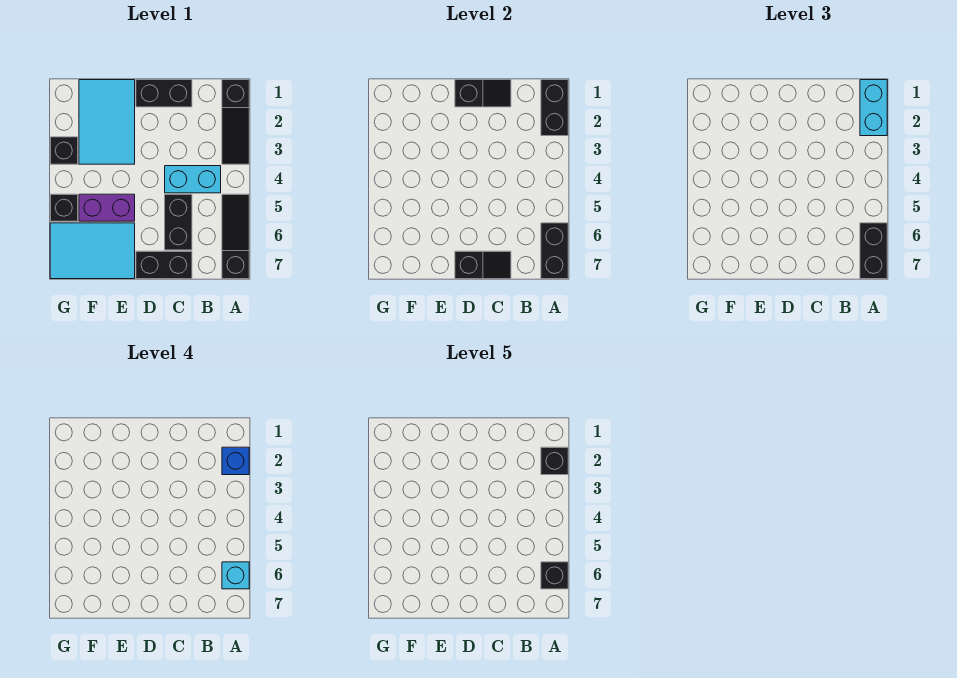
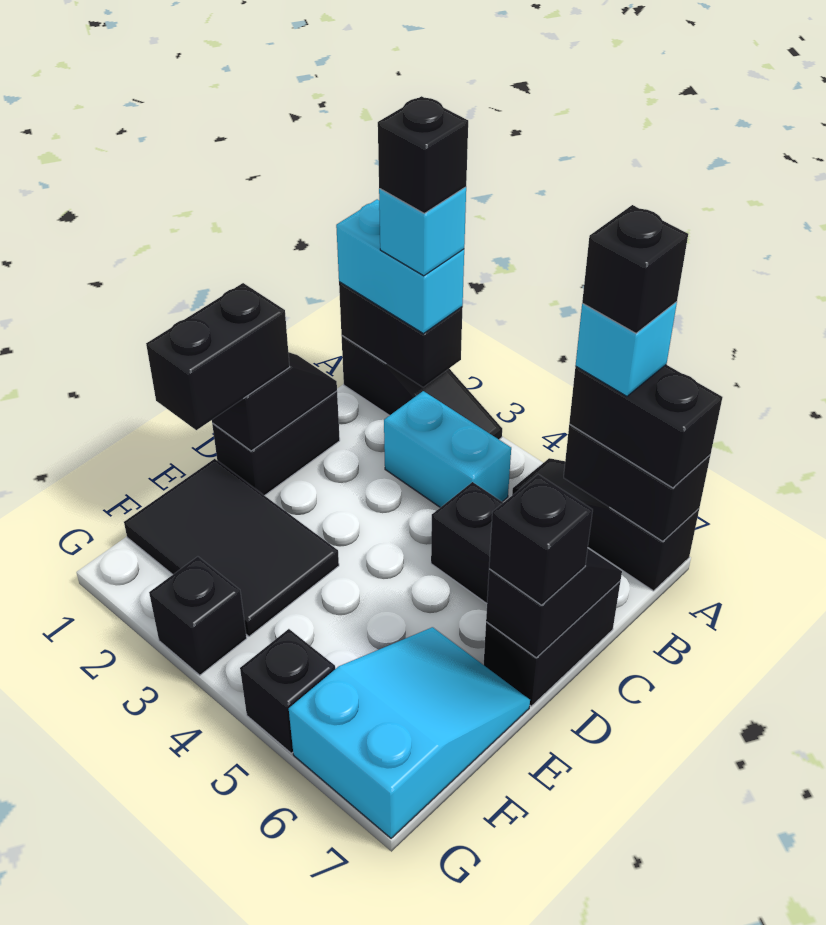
blue brick A2 level 4 -> cyan brick A2 level 4
cyan brick B4:C4 level 1 -> cyan brick B3:B4 level 1
none -> black brick D1:E1 level 3
none -> black brick D7 level 3
cyan tile E1:F3 level 1 -> black tile E1:F3 level 1
purple brick E5:F5 level 1 -> none
cyan tile E6:G7 level 1 -> cyan slope E6:G7 level 1 top G

